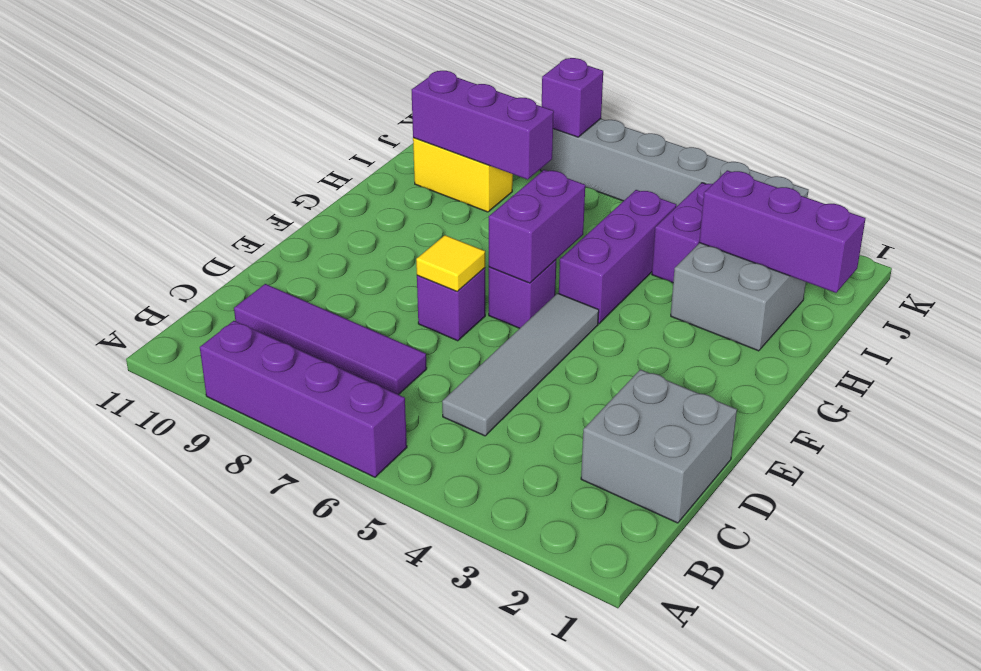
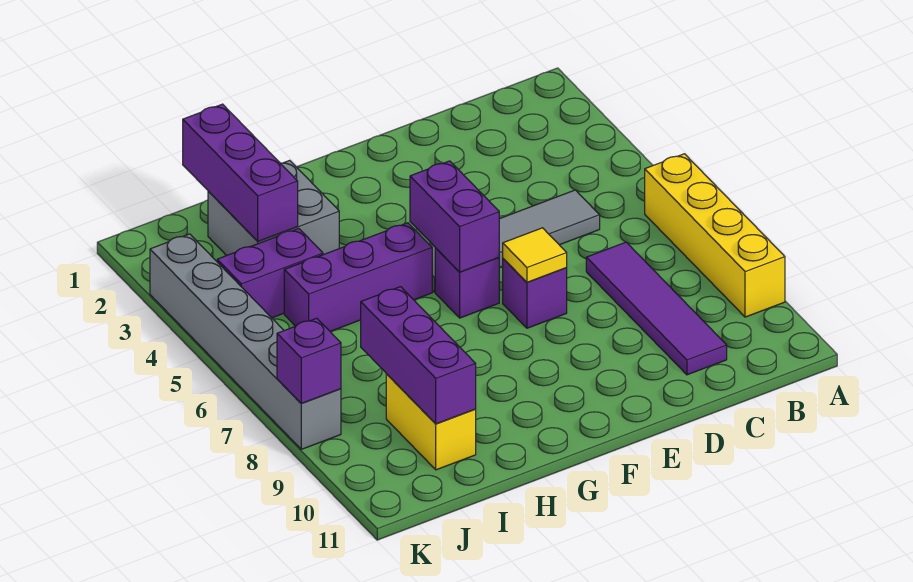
purple brick A6:A9 level 1 -> yellow brick A6:A9 level 1
grey brick C1:D2 level 1 -> none
purple brick F6:G6 level 2 -> purple brick F5:F6 level 2

